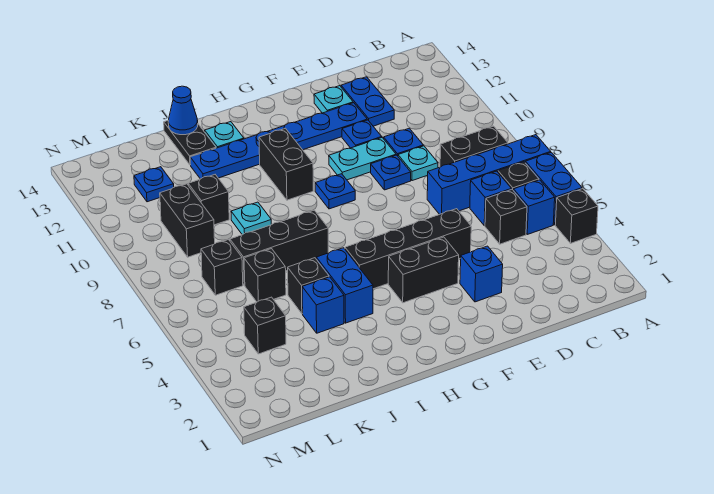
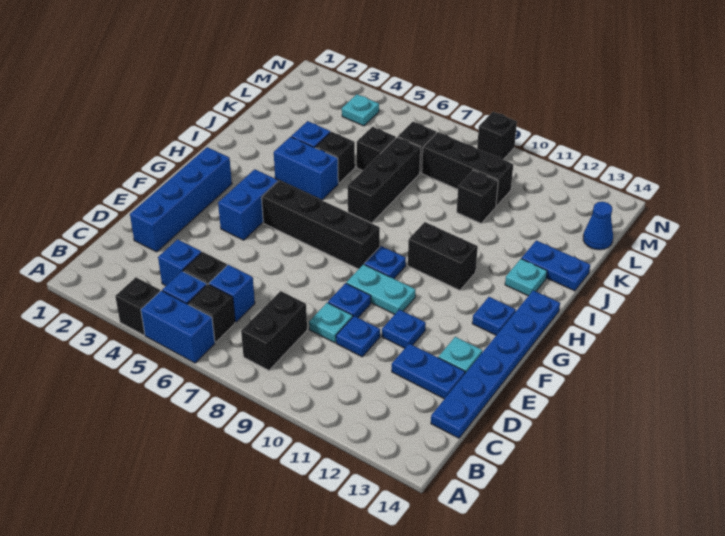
blue brick A7:D7 level 1 -> blue brick D2:G2 level 1
blue brick E3 level 1 -> blue brick C4 level 1
black brick E5:H5 level 1 -> black brick G5:G8 level 1
cyan plate E10:F10 level 1 -> cyan plate F9:F10 level 1
blue plate E12:J12 level 1 -> blue plate C14:H14 level 1
black brick F4:G4 level 1 -> blue brick F4:G4 level 1
cyan plate J9 level 1 -> cyan plate M4 level 1
black plate J13:J14 level 1 -> blue plate J13:J14 level 1
blue cone J14 level 2 -> blue cone L14 level 1
black brick L4 level 1 -> black brick N9 level 1
black brick L9:L10 level 1 -> black brick L8:L10 level 1
blue plate L12 level 1 -> blue plate G13 level 1

